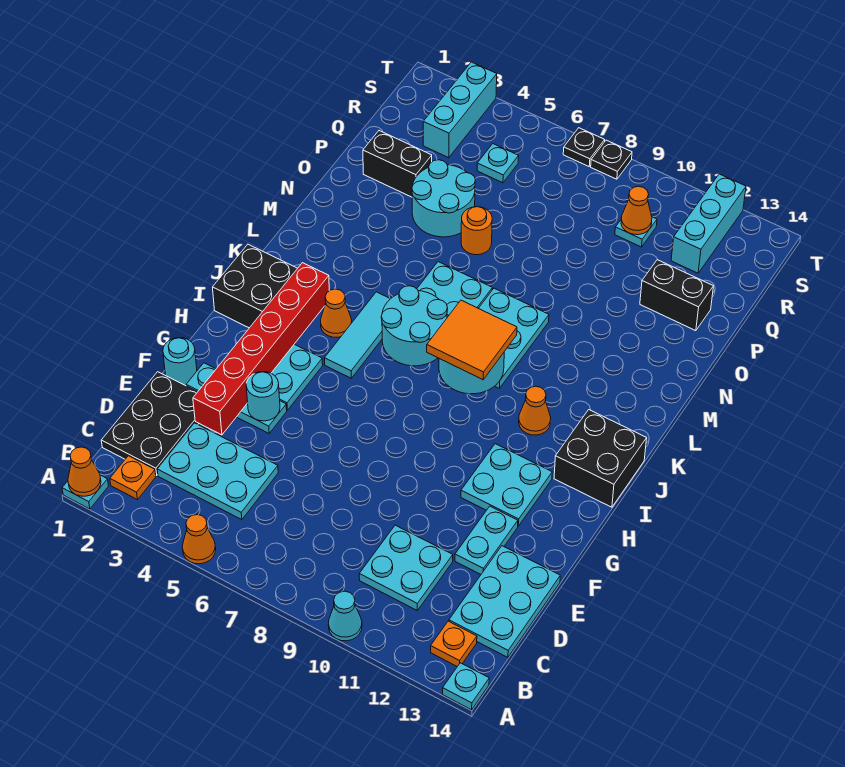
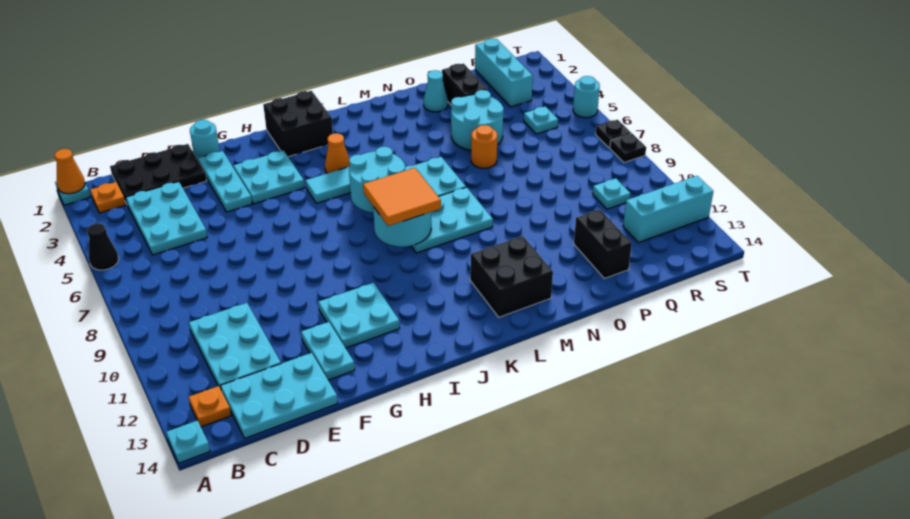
orange cone A5 level 1 -> black cone A5 level 1
cyan cone A10 level 1 -> cyan cone O2 level 1
cyan plate C10:D11 level 1 -> cyan plate C10:D12 level 1
red brick E3:J3 level 2 -> none
cyan plate E12:F12 level 1 -> cyan plate F12:F13 level 1
cyan round brick F4 level 2 -> cyan round brick T5 level 1
black brick I13:J14 level 1 -> black brick L12:M13 level 1
orange cone J11 level 1 -> none
cyan brick R3:T3 level 1 -> cyan brick R1:R3 level 1
orange cone R10 level 2 -> none

